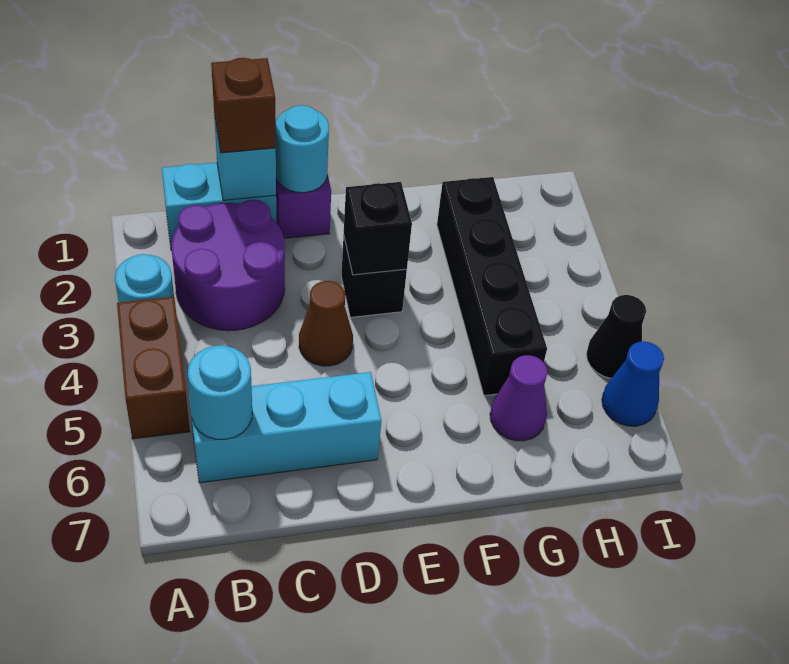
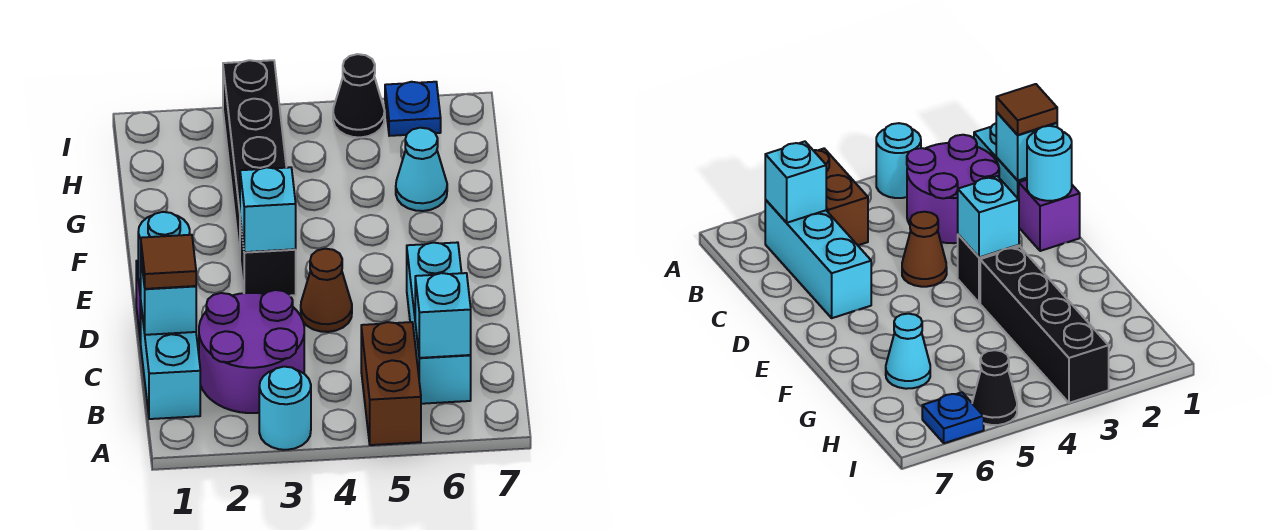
brown brick A4:A5 level 1 -> brown brick A5:B5 level 1
cyan round brick B6 level 2 -> cyan brick B6 level 2
brown brick C1 level 3 -> brown tile C1 level 3
black brick E3 level 2 -> cyan brick E3 level 2
black brick G2:G5 level 1 -> black brick F3:I3 level 1
purple cone G6 level 1 -> cyan cone G6 level 1
blue cone I6 level 1 -> blue plate I6 level 1

